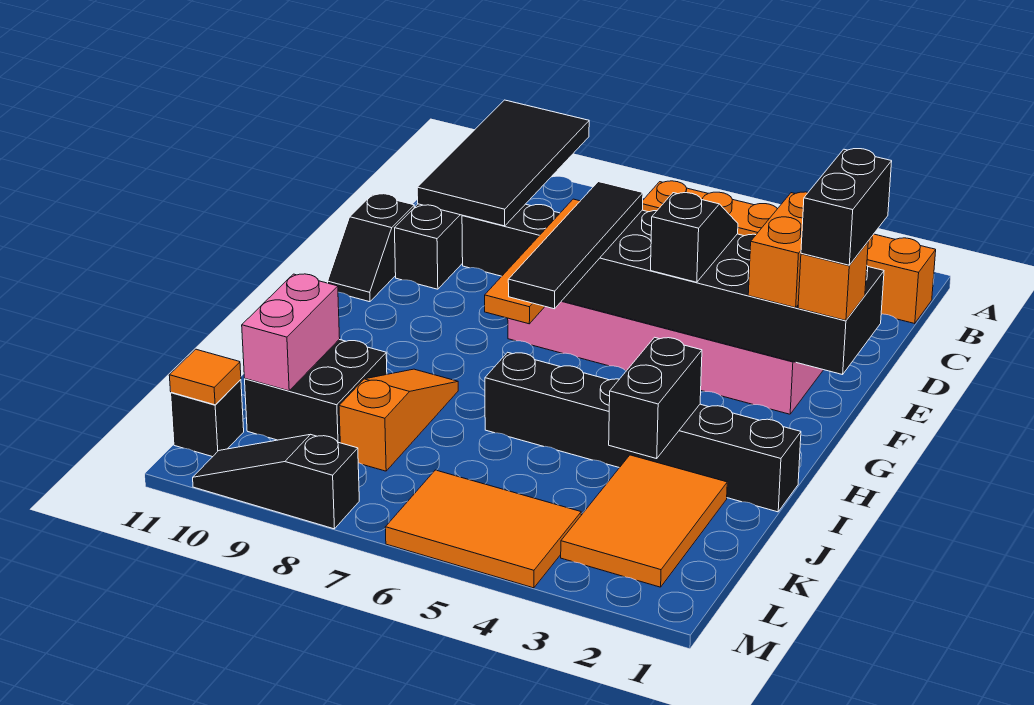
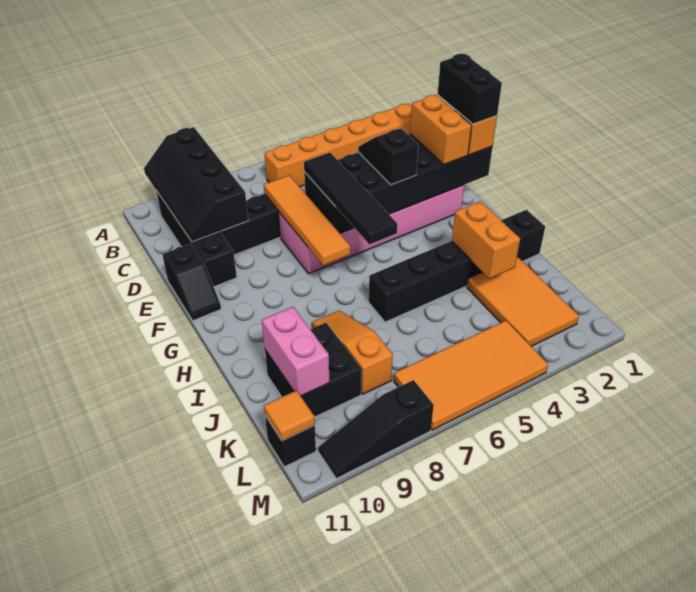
black tile A9:D10 level 2 -> black slope A9:D10 level 2 top 9
black brick I3:J3 level 2 -> orange brick I3:J3 level 2
orange tile L4:M6 level 1 -> orange tile L4:M7 level 1

